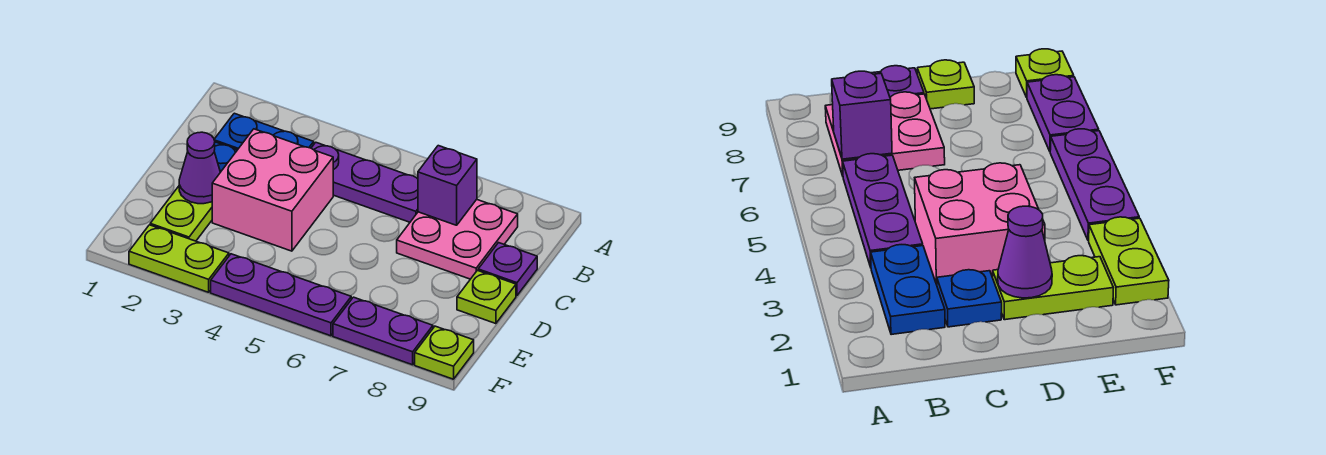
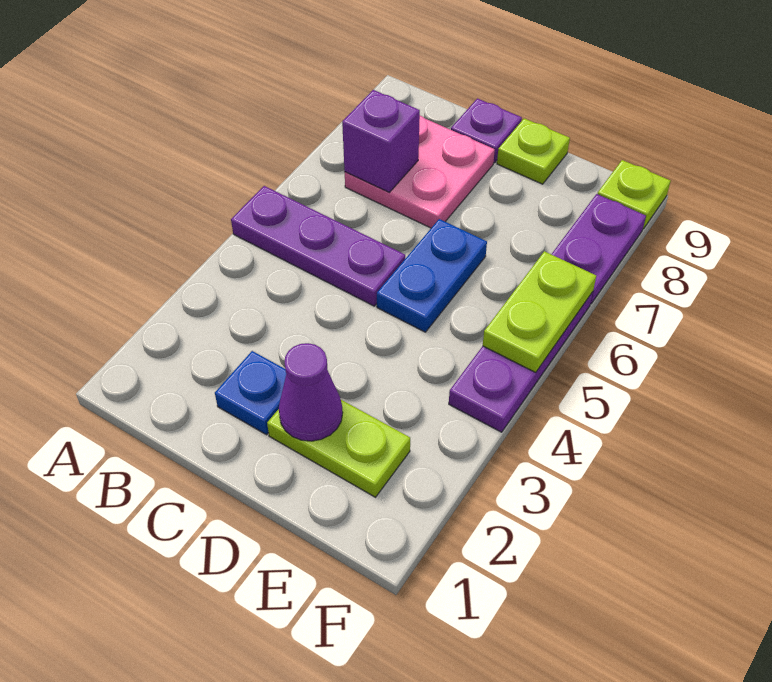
blue plate B2:B3 level 1 -> blue plate D5:D6 level 1
purple plate B4:B6 level 1 -> purple plate A5:C5 level 1
pink brick C3:D4 level 1 -> none
lime plate F2:F3 level 1 -> lime plate F5:F6 level 2

